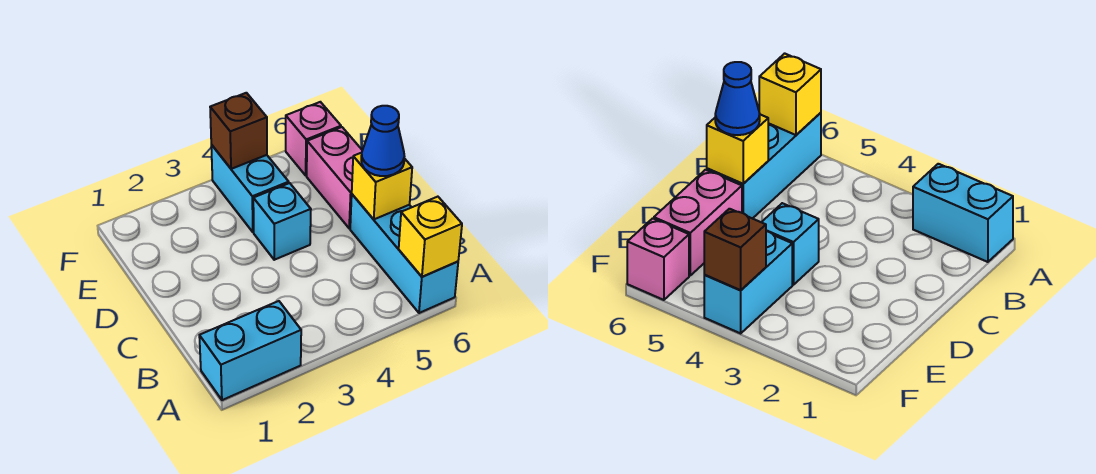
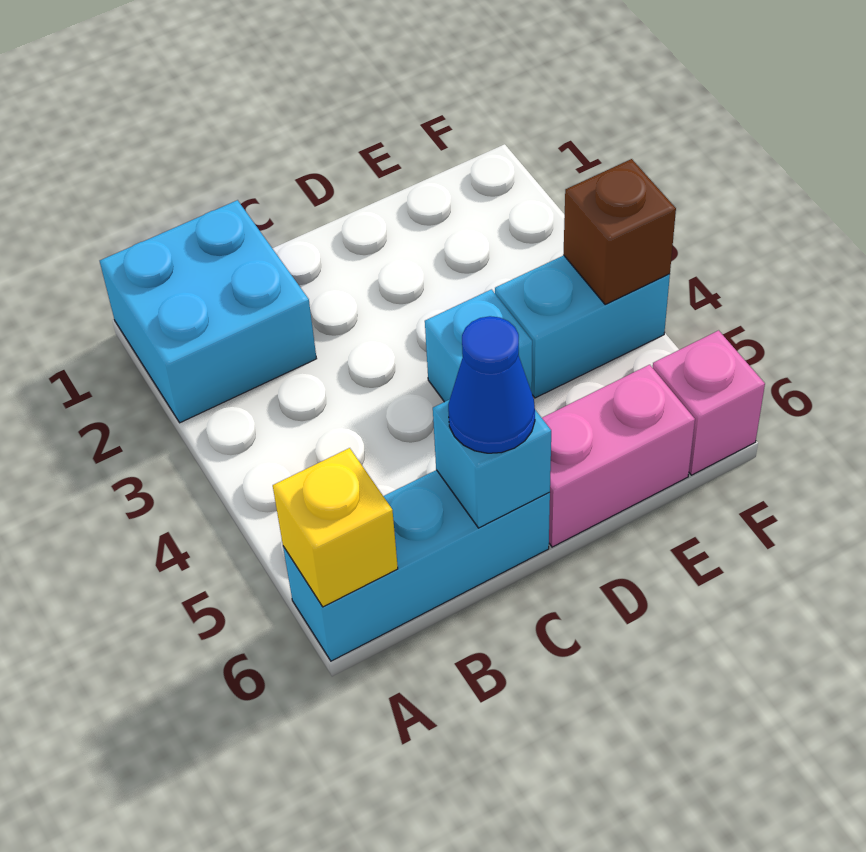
cyan brick A1:A2 level 1 -> cyan brick A1:B2 level 1
yellow brick C6 level 2 -> cyan brick C6 level 2

